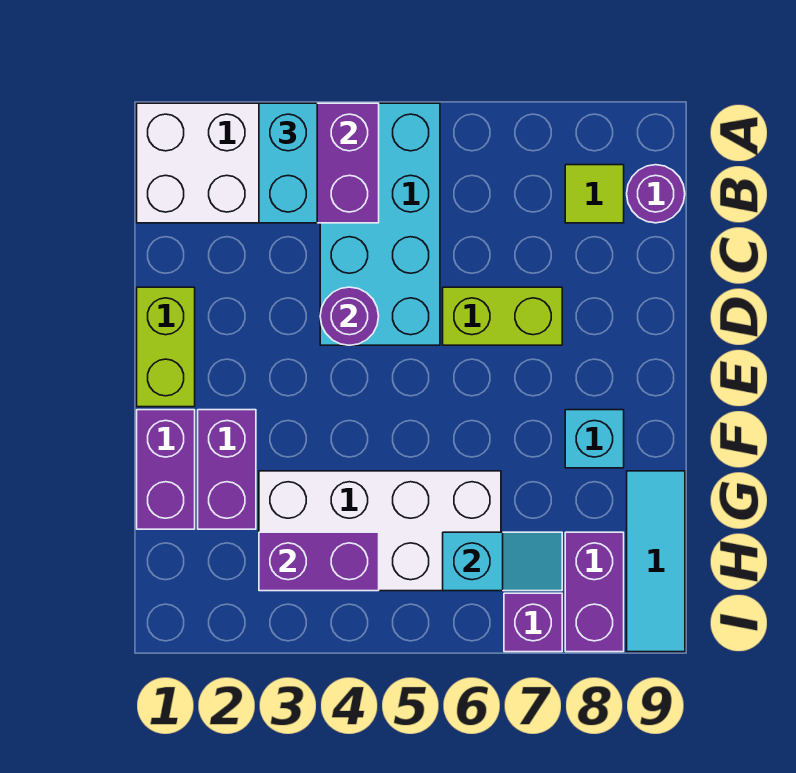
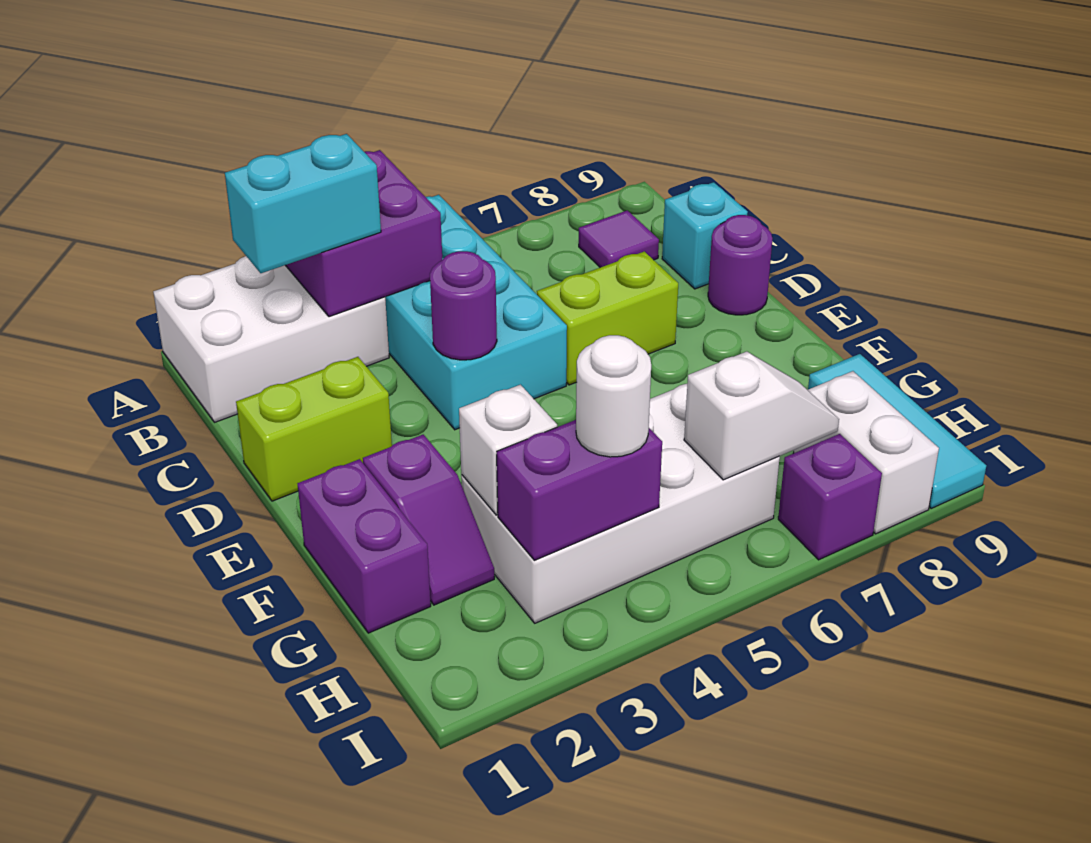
cyan brick A3:B3 level 3 -> cyan brick B2:B3 level 3
lime tile B8 level 1 -> purple tile B8 level 1
purple round brick B9 level 1 -> purple round brick D9 level 1
lime brick D1:E1 level 1 -> lime brick D1:D2 level 1
purple brick F2:G2 level 1 -> purple slope F2:G2 level 1 top F
cyan brick F8 level 1 -> cyan brick C9 level 1
none -> white brick G3 level 2
none -> white round brick H4 level 3
cyan slope H6:H7 level 2 top 6 -> white slope H6:H7 level 2 top 6
purple brick H8:I8 level 1 -> white brick H8:I8 level 1

